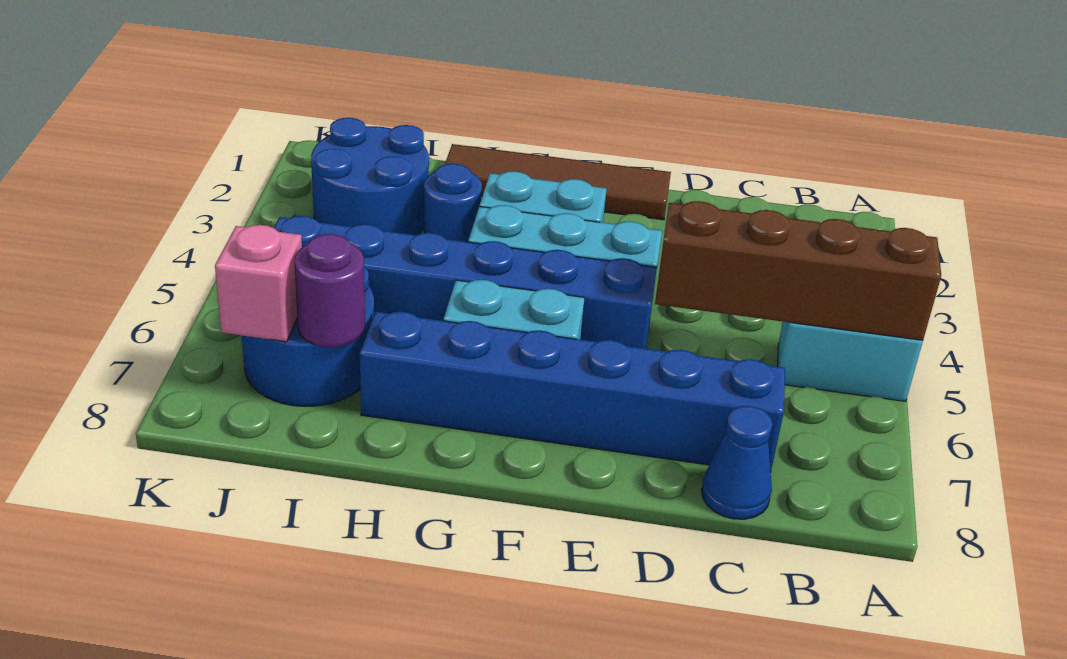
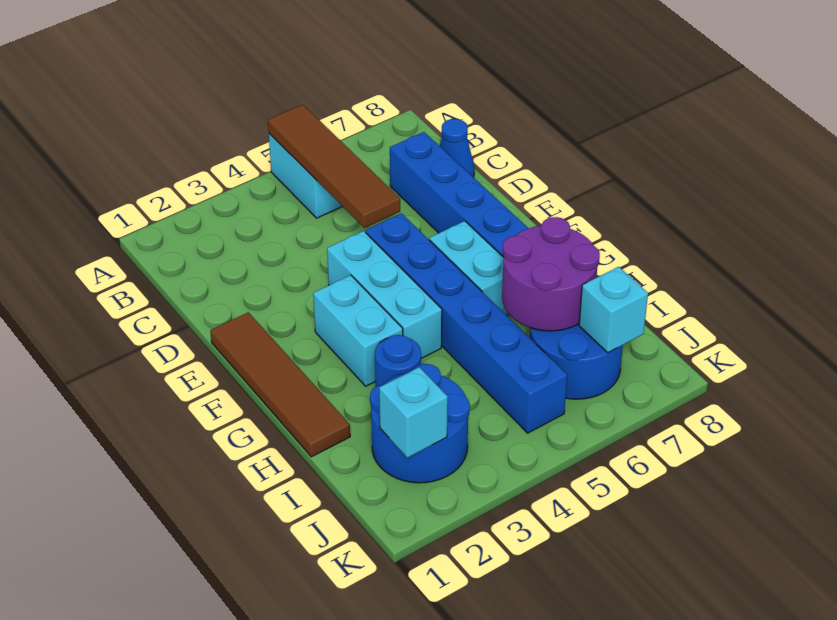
brown brick A5:D5 level 2 -> brown tile A5:D5 level 2
purple round brick I7 level 2 -> purple round brick H6:I7 level 2
none -> cyan brick J2 level 2
pink brick J7 level 2 -> cyan brick J7 level 2

